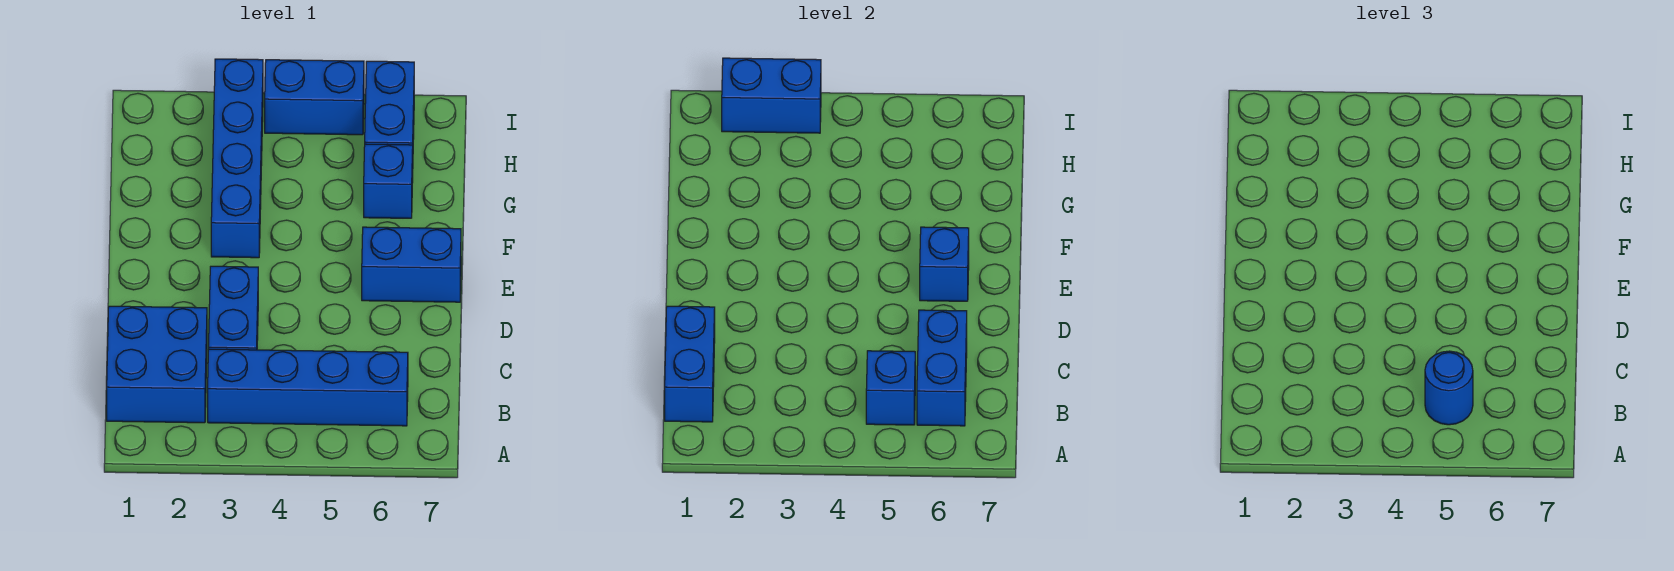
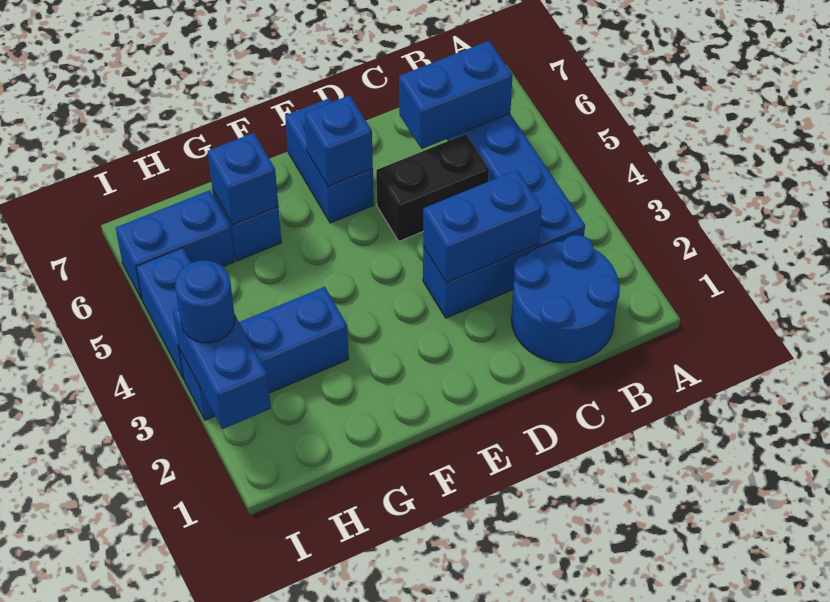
blue brick B1:C2 level 1 -> blue round brick B1:C2 level 1
blue brick B1:C1 level 2 -> blue brick C3:D3 level 2
blue brick B5 level 2 -> blue brick G6 level 2
blue round brick B5 level 3 -> blue round brick I3 level 3
none -> black brick C5:D5 level 1
blue brick F3:I3 level 1 -> blue brick G3:I3 level 1

